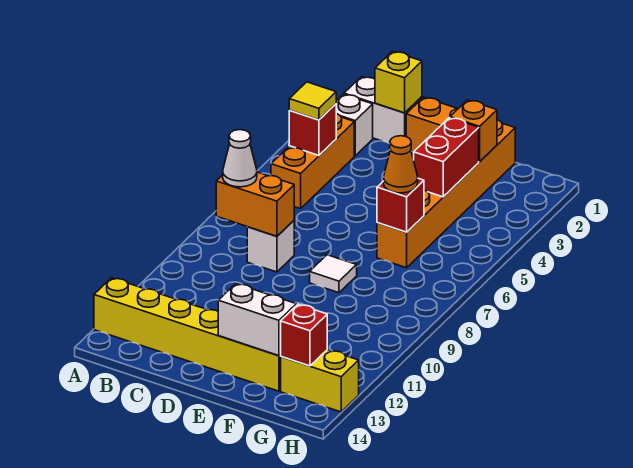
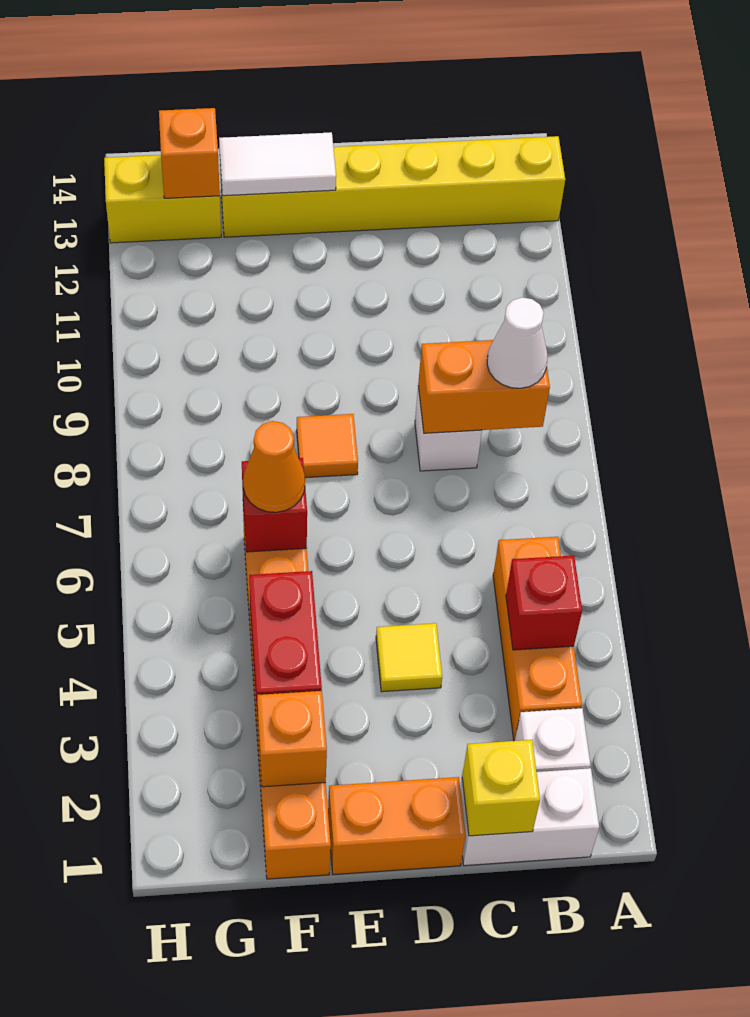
yellow tile B4 level 3 -> yellow tile D4 level 1
white tile E8 level 1 -> orange tile E8 level 1
white brick E13:F13 level 2 -> white tile E13:F13 level 2
red brick G13 level 2 -> orange brick G13 level 2

